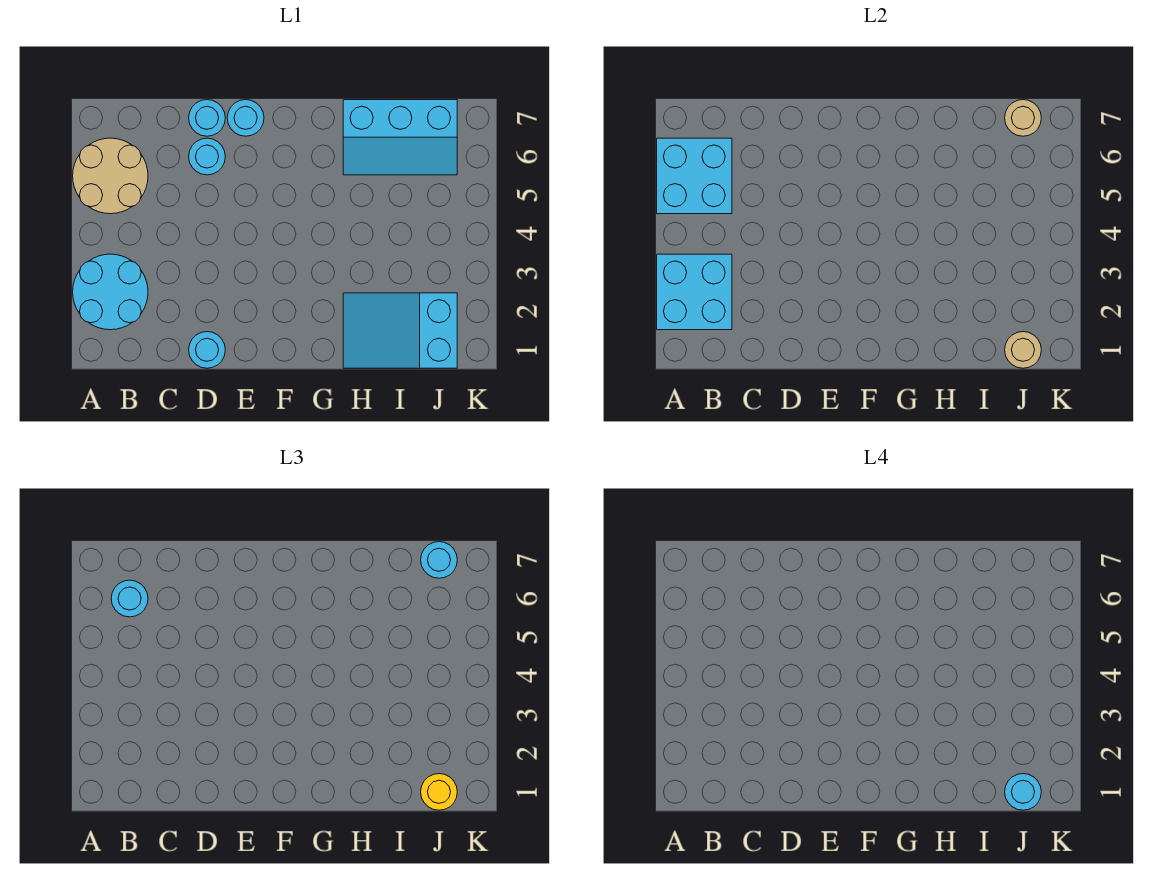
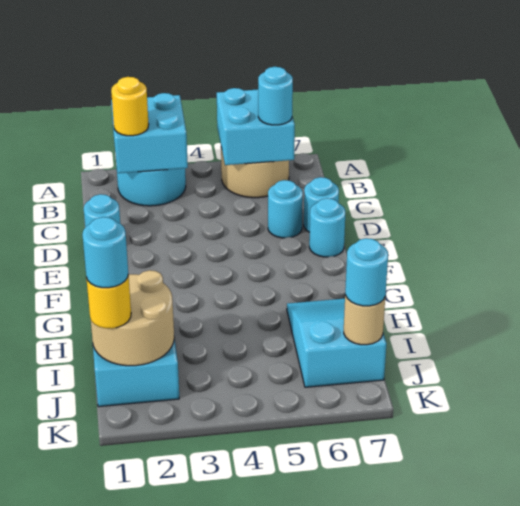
none -> yellow round brick B2 level 3
cyan slope H6:J7 level 1 top 7 -> cyan slope H6:J7 level 1 top J
tan round brick J1 level 2 -> tan round brick I1:J2 level 2

